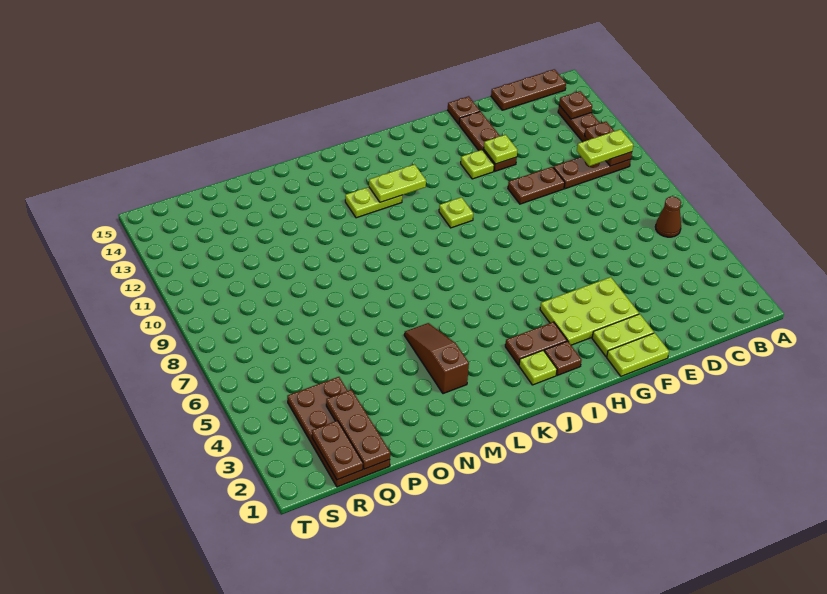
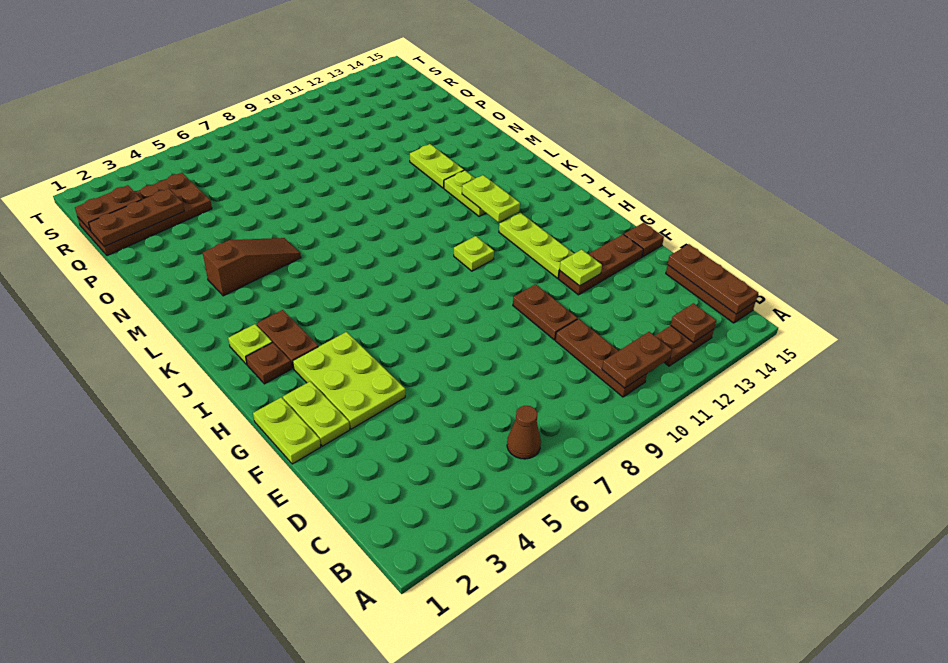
lime plate B10:C10 level 3 -> lime plate M12:N12 level 1
none -> brown plate B15:D15 level 2
lime plate G12 level 1 -> lime plate G12:I12 level 1

